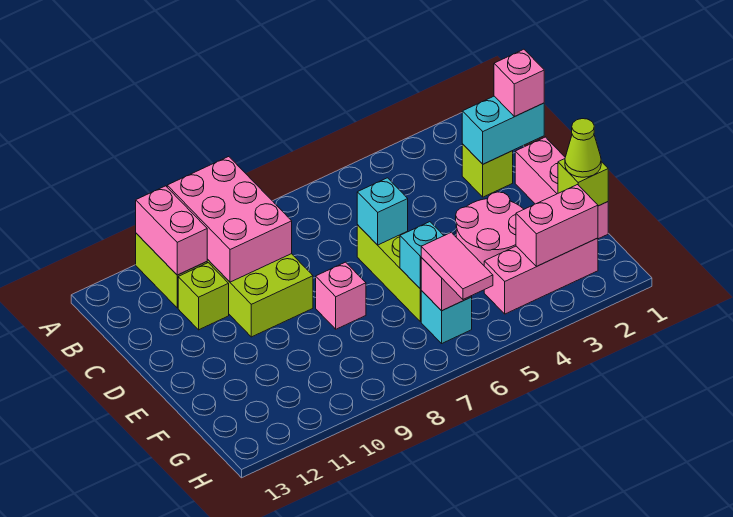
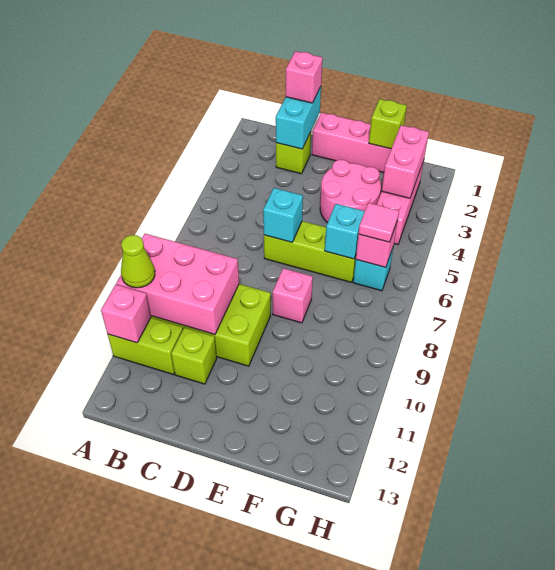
pink brick A11:B11 level 2 -> pink brick A11 level 2
lime cone F1 level 3 -> lime cone A10 level 3
pink tile G6:H6 level 3 -> pink tile G6 level 3

